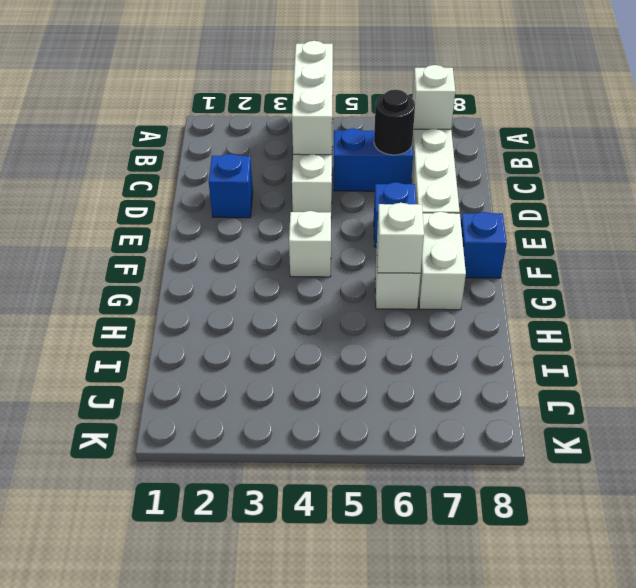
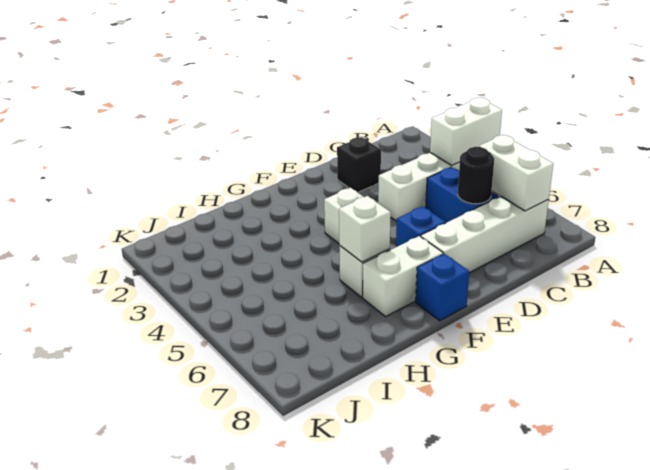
white brick A4:C4 level 2 -> white brick A4:B4 level 2
white brick B7 level 2 -> white brick B6:B7 level 2
blue brick D2 level 1 -> black brick D2 level 1

